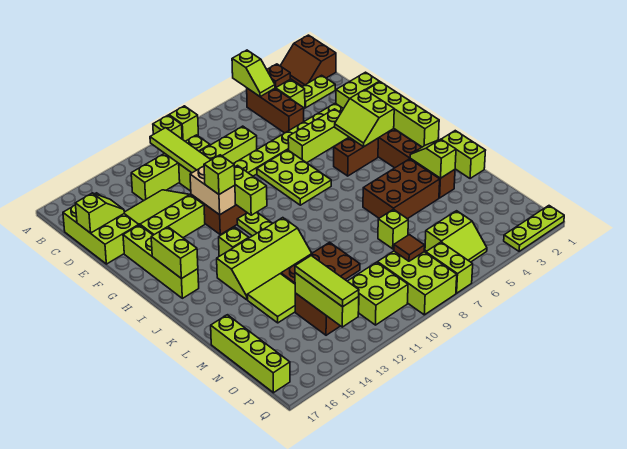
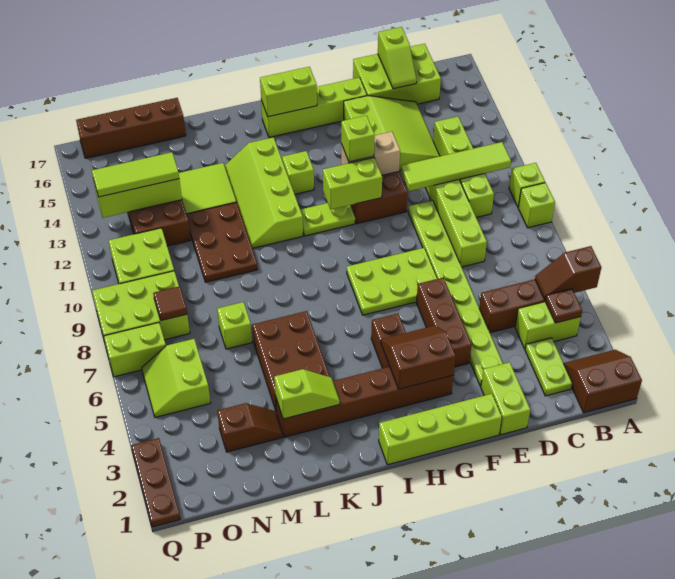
lime slope A5:B5 level 2 top A -> brown slope A5:B5 level 2 top A
lime brick F4:F6 level 1 -> brown brick F4:F6 level 1
lime slope G3:H4 level 2 top 3 -> brown slope G3:H4 level 2 top 3
lime brick K1:L1 level 1 -> none
none -> brown slope M3:N3 level 1 top N
lime brick M17:P17 level 1 -> brown brick M17:P17 level 1
lime plate Q1:Q3 level 1 -> brown plate Q1:Q3 level 1

